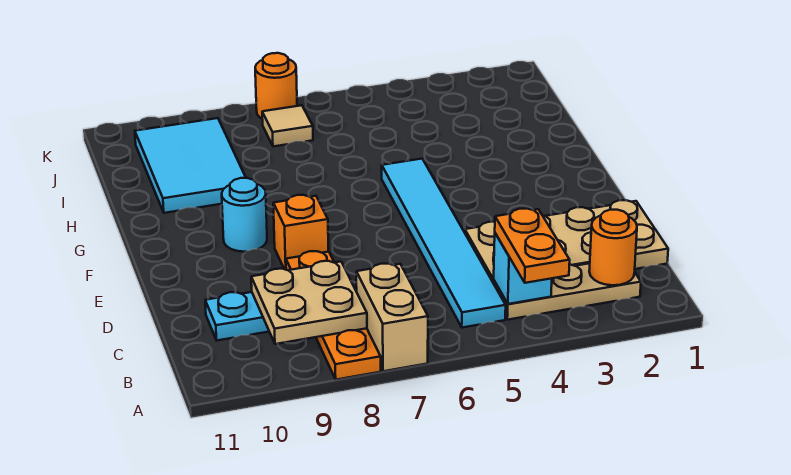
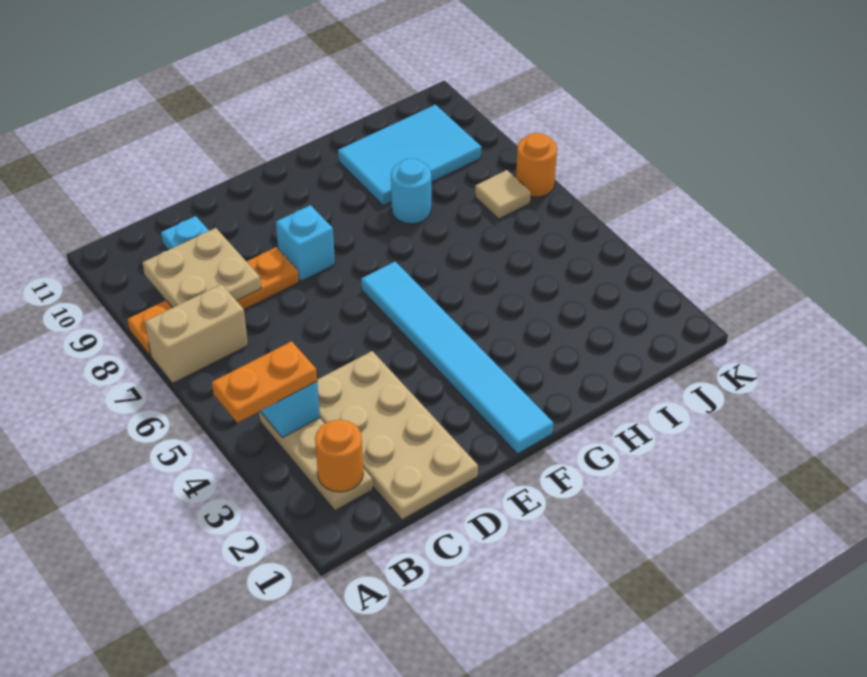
cyan tile B5:G5 level 1 -> cyan tile F1:F6 level 1
orange brick E8 level 1 -> cyan brick E8 level 1
cyan round brick F9 level 1 -> cyan round brick H8 level 1

